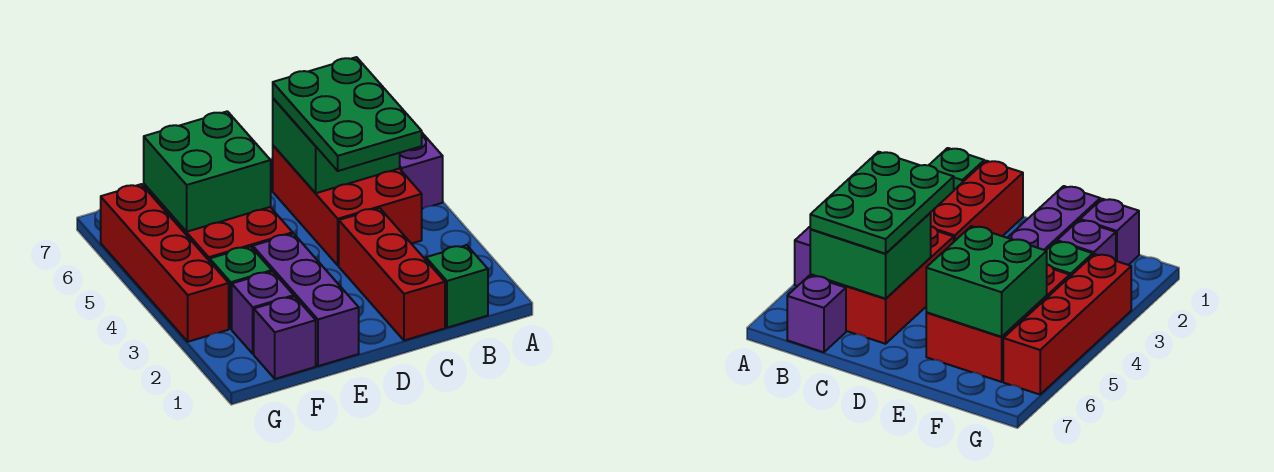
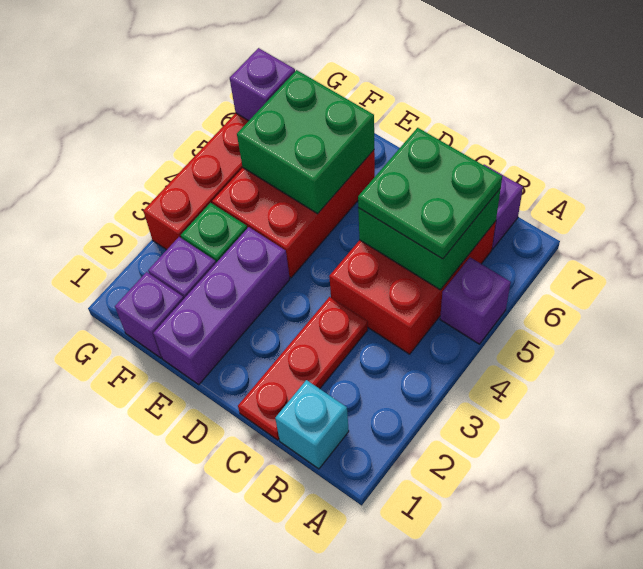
green brick B1 level 1 -> cyan brick B1 level 1
green plate B4:C6 level 3 -> green plate B5:C6 level 3
red brick C1:C3 level 1 -> red plate C1:C3 level 1
none -> purple brick G6 level 2

